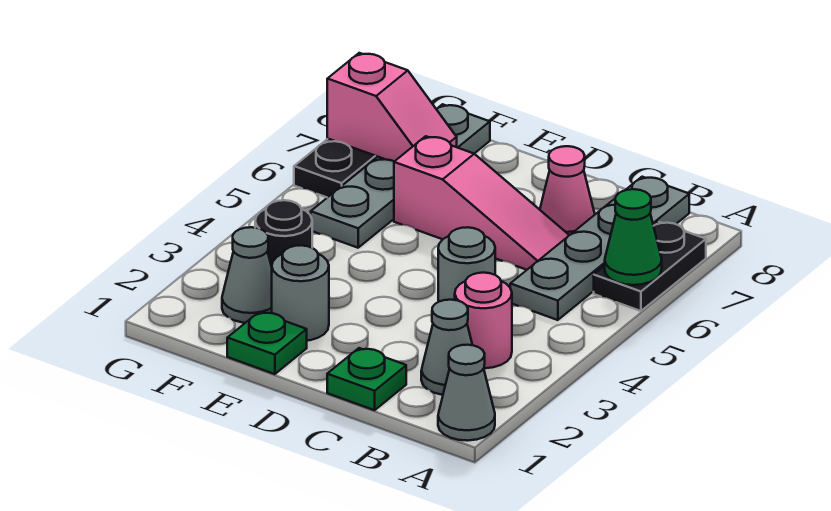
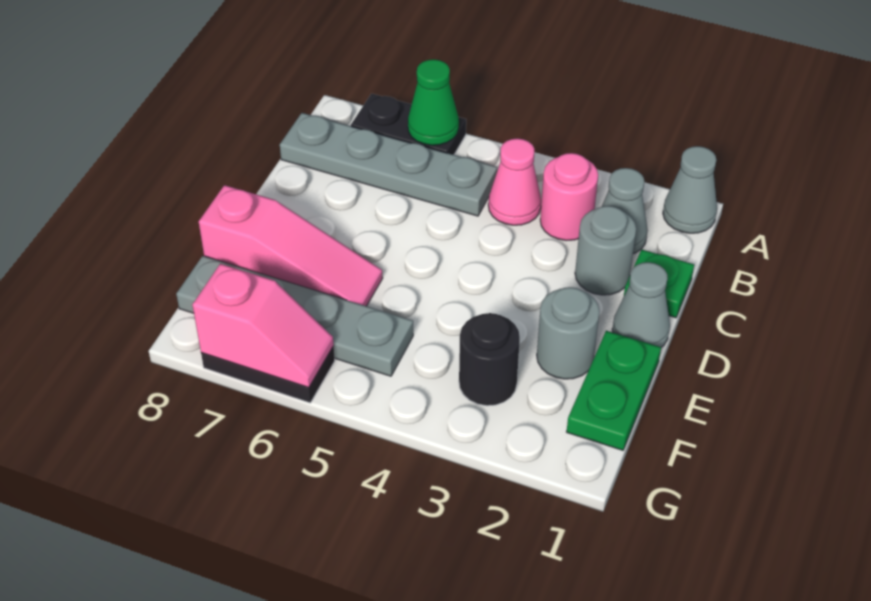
grey round brick C4 level 1 -> grey round brick C2 level 1
pink slope C6:E6 level 1 top E -> pink slope E6:E8 level 1 top 8
pink cone C7 level 1 -> pink cone B4 level 1
green plate E1 level 1 -> green plate E1:F1 level 1
grey cone F2 level 1 -> grey cone D1 level 1
pink slope F7:G7 level 2 top G -> pink slope G6:G7 level 2 top 7

